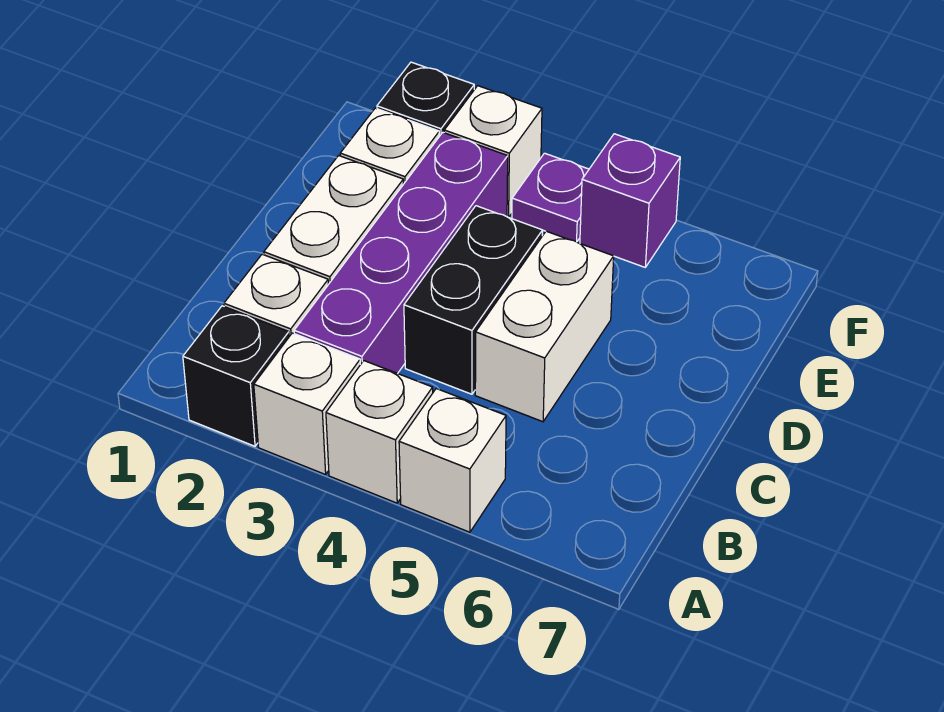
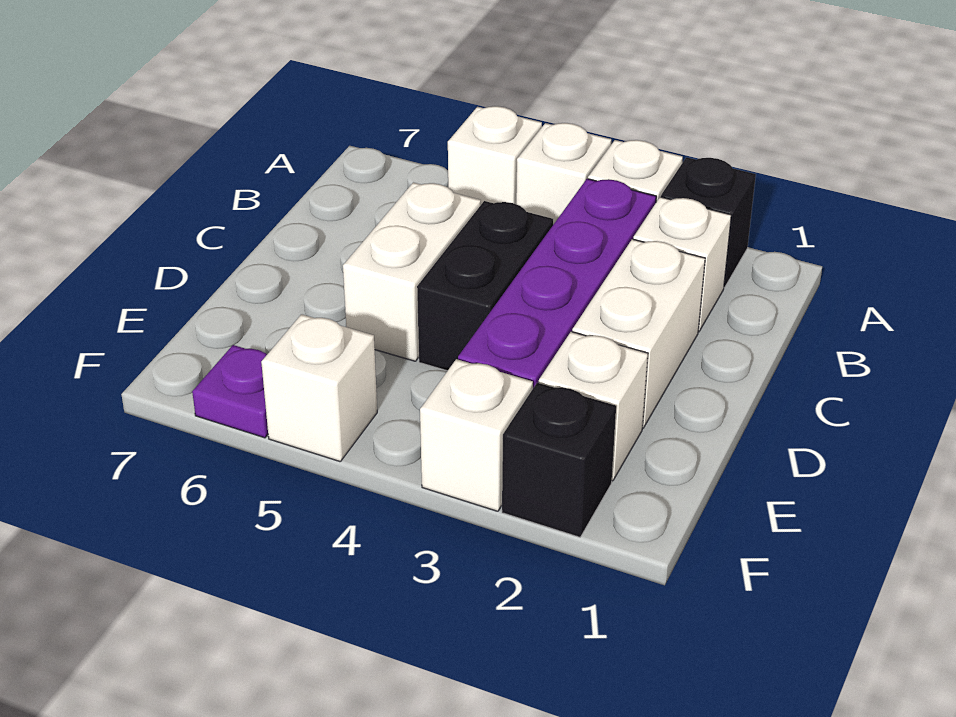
purple plate F4 level 1 -> purple plate F6 level 1
purple brick F5 level 1 -> white brick F5 level 1

